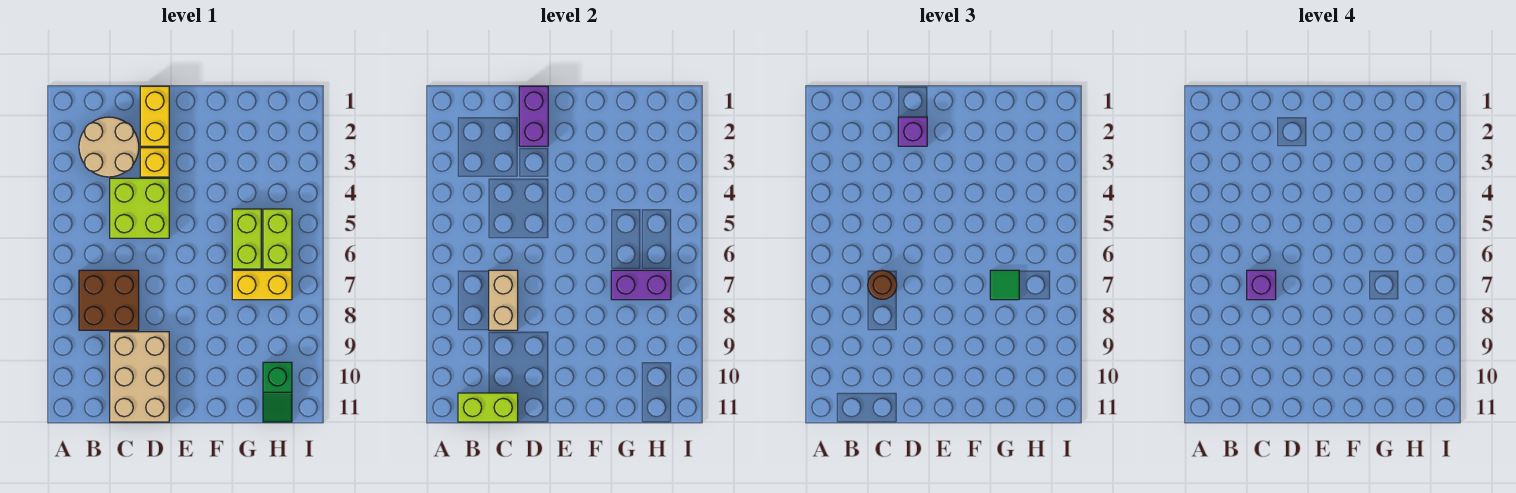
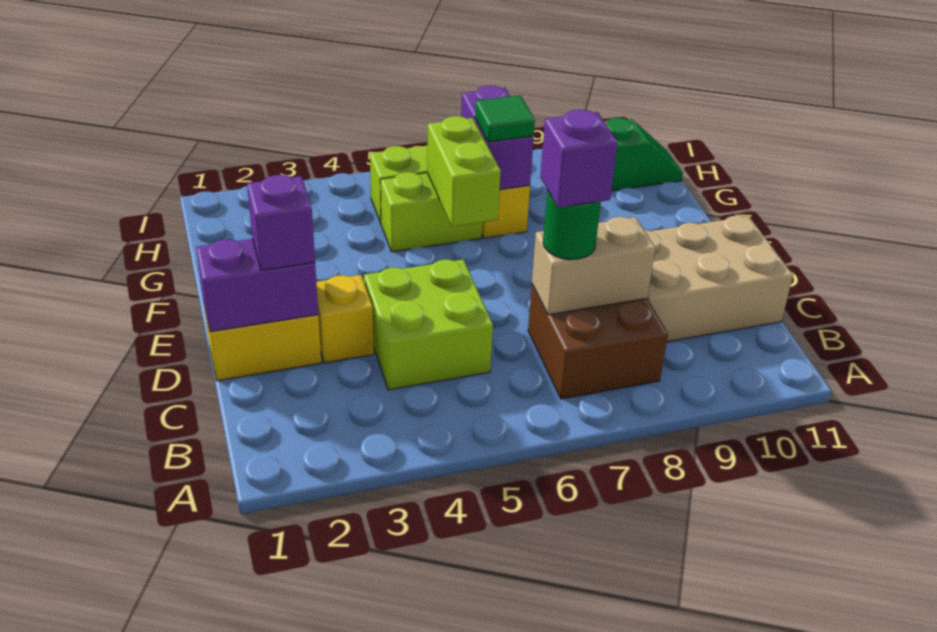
tan round brick B2:C3 level 1 -> none
lime brick B11:C11 level 2 -> lime brick F6:G6 level 2
brown round brick C7 level 3 -> green round brick C7 level 3

